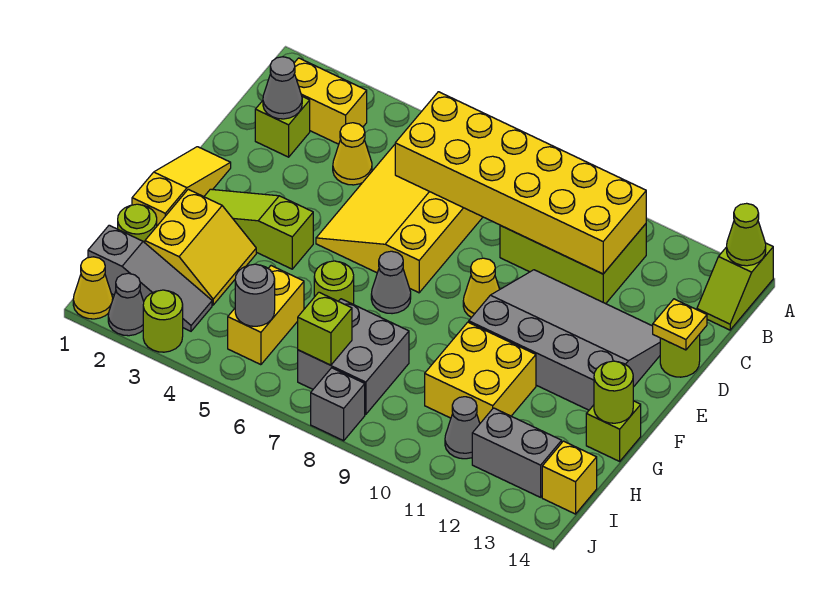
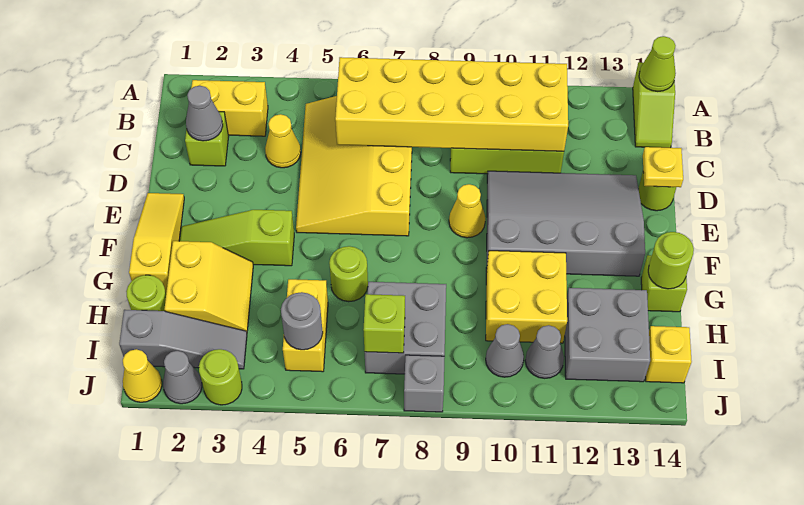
grey cone F7 level 1 -> grey cone I10 level 1
grey brick I12:I13 level 1 -> grey brick H12:I13 level 1

